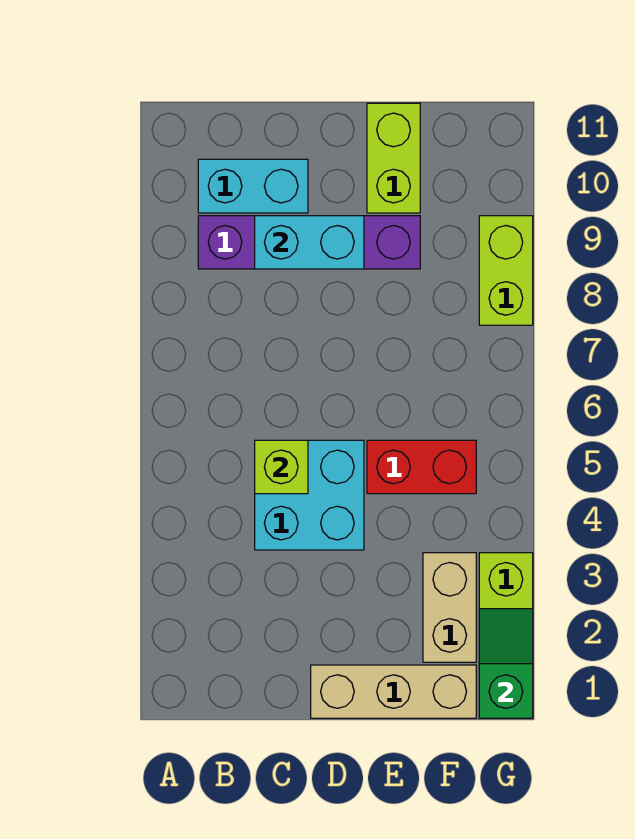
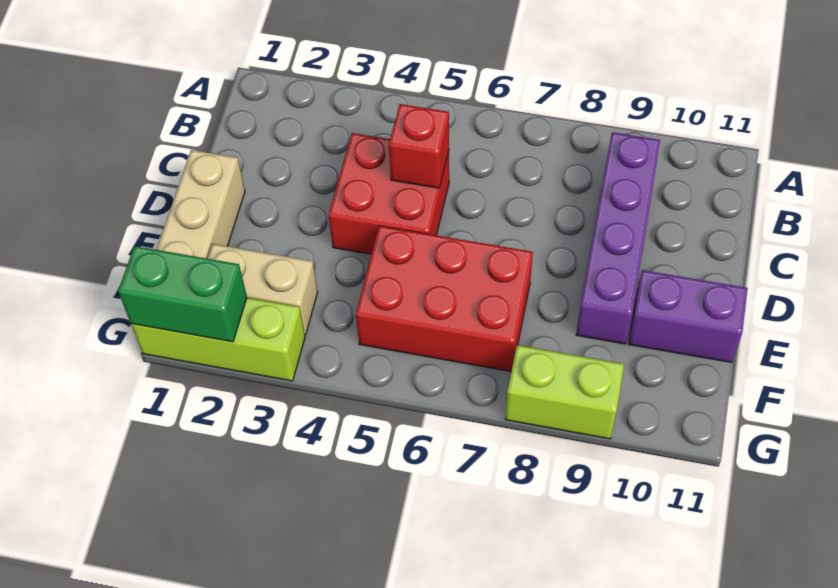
cyan brick B10:C10 level 1 -> none
cyan brick C4:D5 level 1 -> red brick C4:D5 level 1
lime brick C5 level 2 -> red brick C5 level 2
cyan brick C9:D9 level 2 -> none
red brick E5:F5 level 1 -> red brick E5:F7 level 1
lime brick E10:E11 level 1 -> purple brick E10:E11 level 1
green slope G1:G2 level 2 top 1 -> green brick G1:G2 level 2

